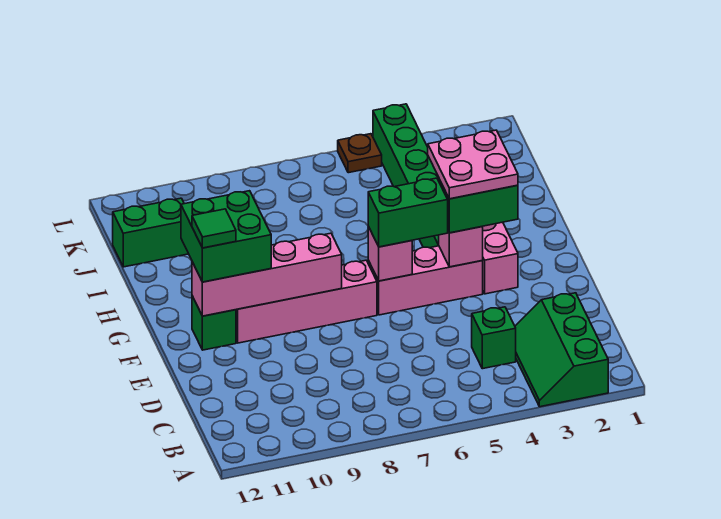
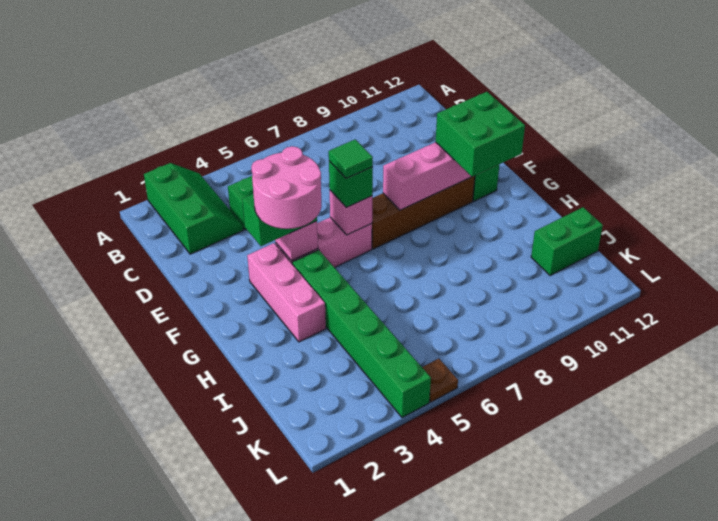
pink plate F3:G4 level 4 -> pink round brick F3:G4 level 4
green brick F5:F6 level 3 -> green brick F6 level 3
pink brick F7:F10 level 1 -> brown brick F7:F10 level 1
green tile F11 level 4 -> green tile F6 level 4

